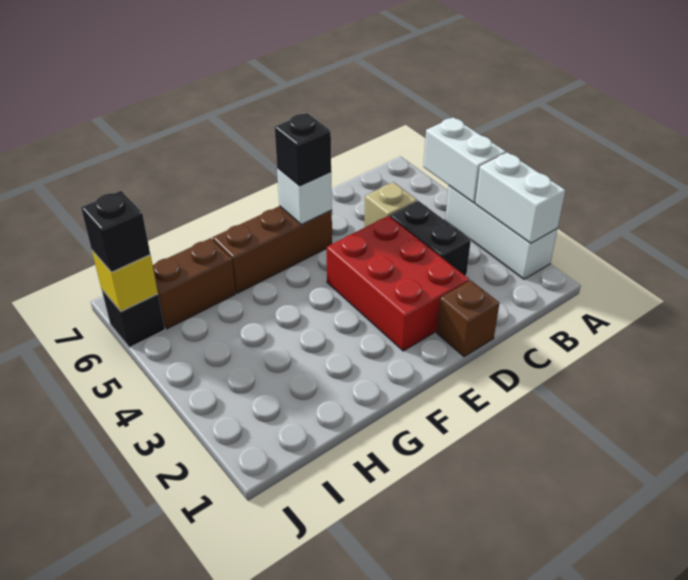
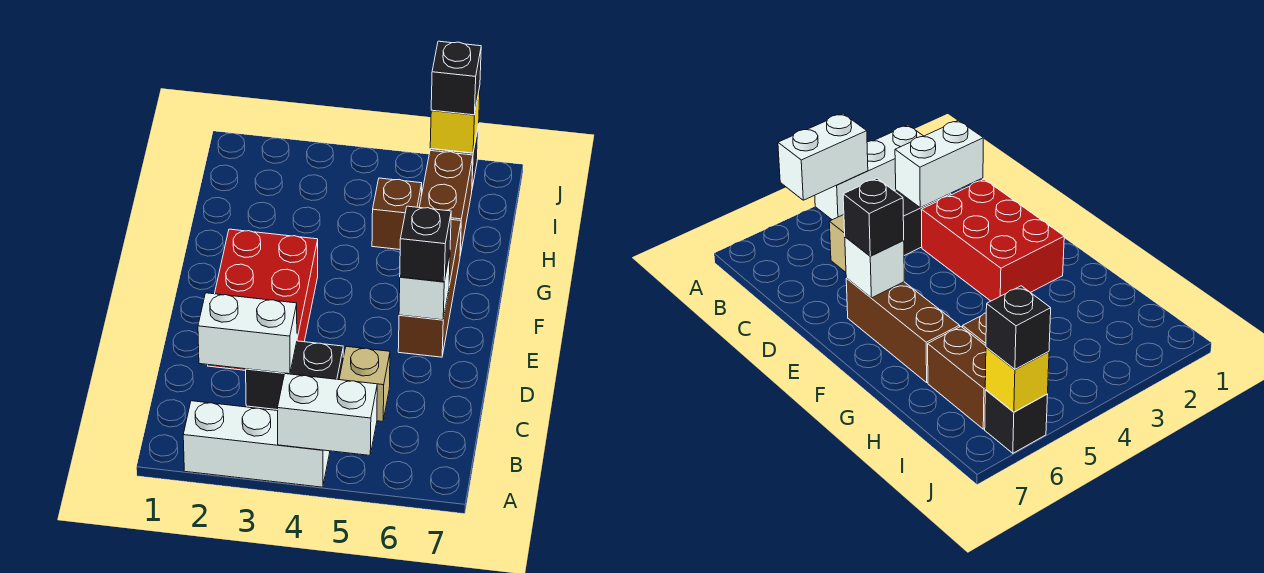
white brick A2:A3 level 2 -> white brick C2:C3 level 2
brown brick D1 level 1 -> brown brick H5 level 1
red brick D2:E4 level 1 -> red brick D2:F3 level 1

